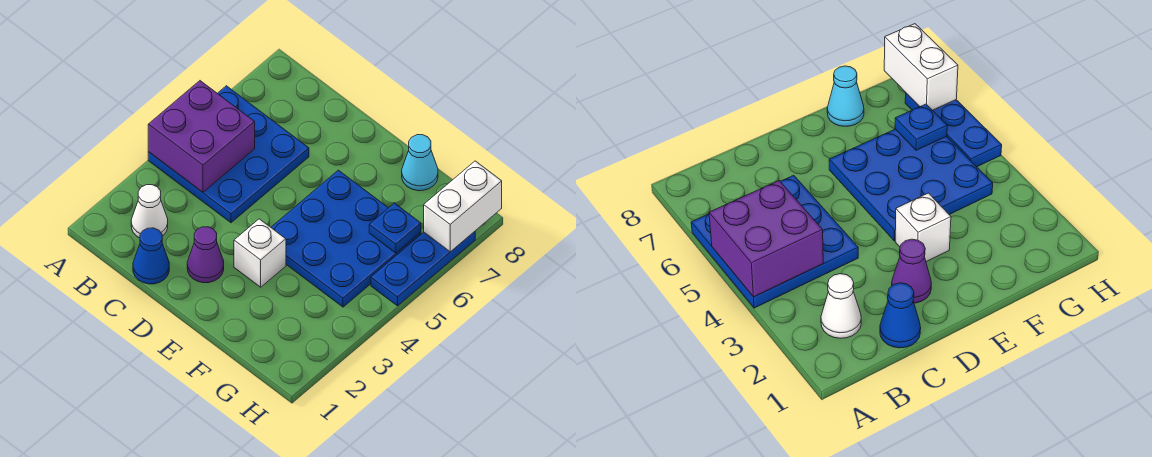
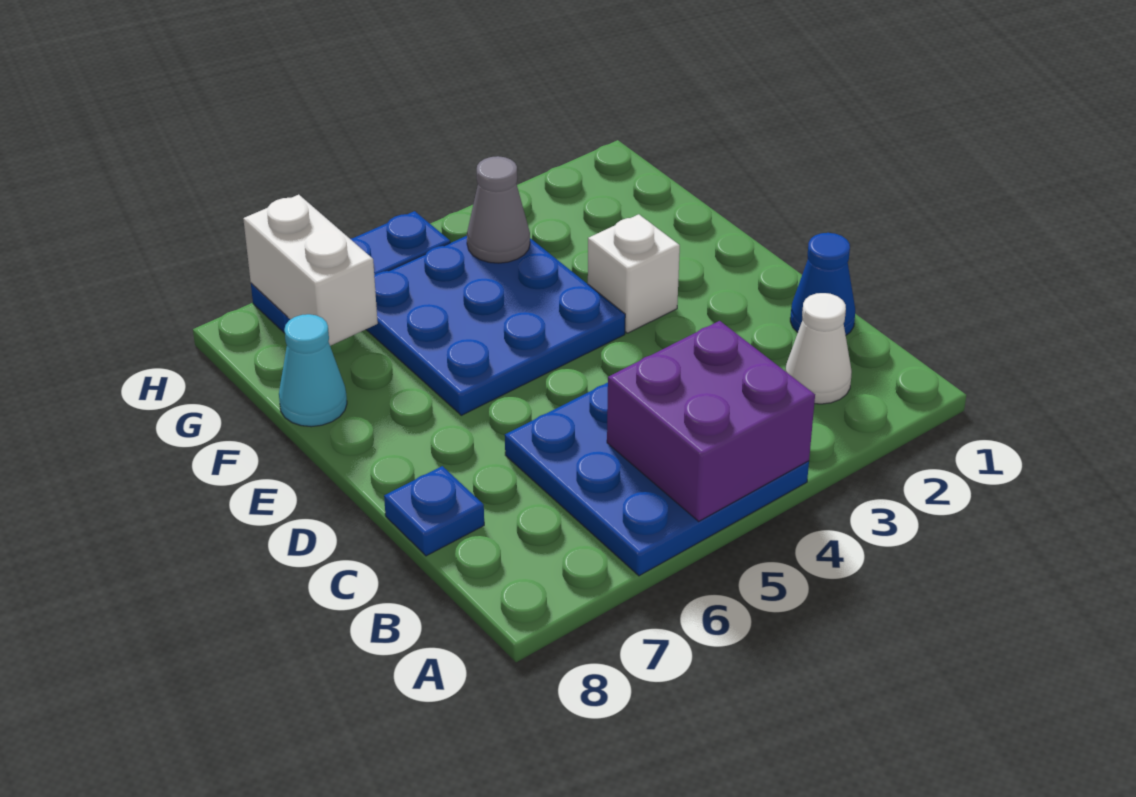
purple cone D2 level 1 -> none
none -> grey cone G4 level 2
blue plate G6 level 2 -> blue plate C8 level 1
white brick H7:H8 level 2 -> white brick G7:H7 level 2

